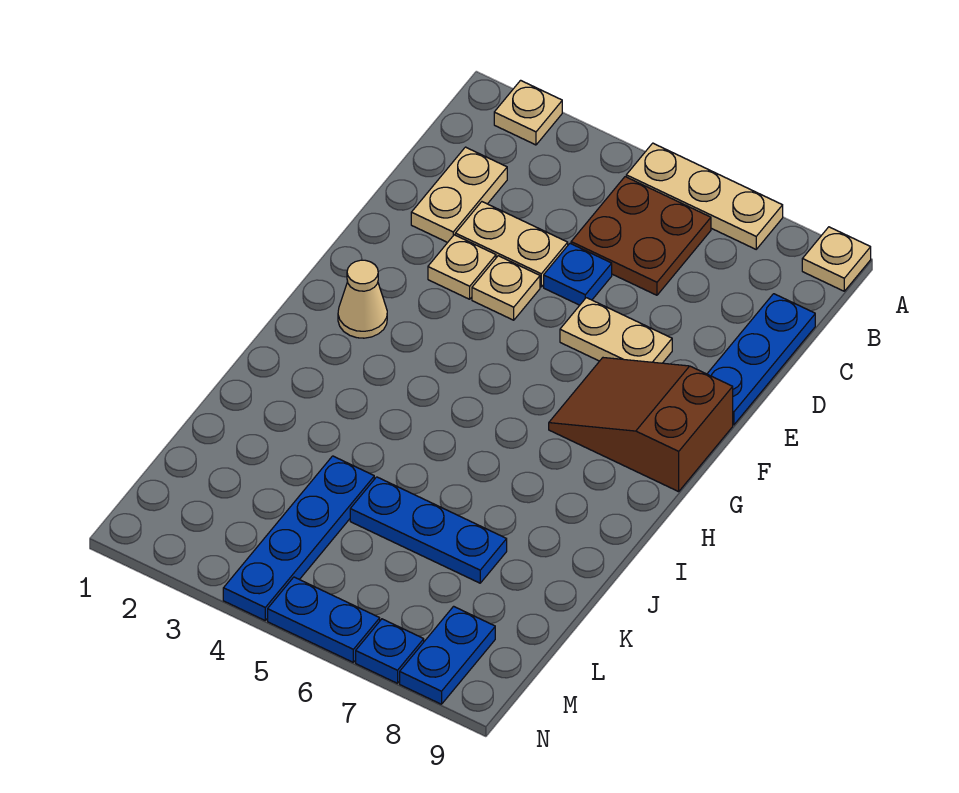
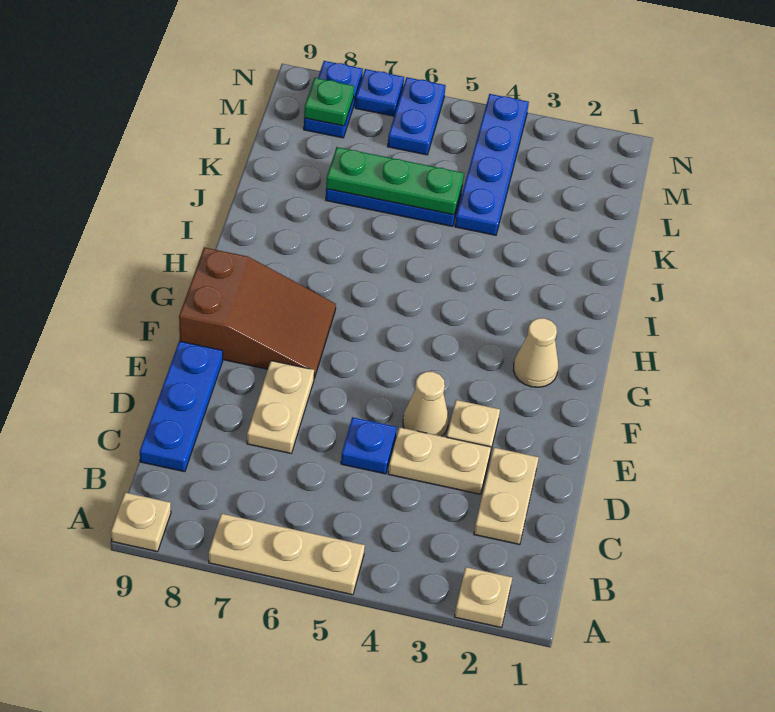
brown plate B5:C6 level 1 -> none
tan plate E4 level 1 -> tan cone E4 level 1
tan plate E6:E7 level 1 -> tan plate D7:E7 level 1
none -> green plate K5:K7 level 2
none -> green plate M8 level 2
blue plate N5:N6 level 1 -> blue plate M6:N6 level 1

